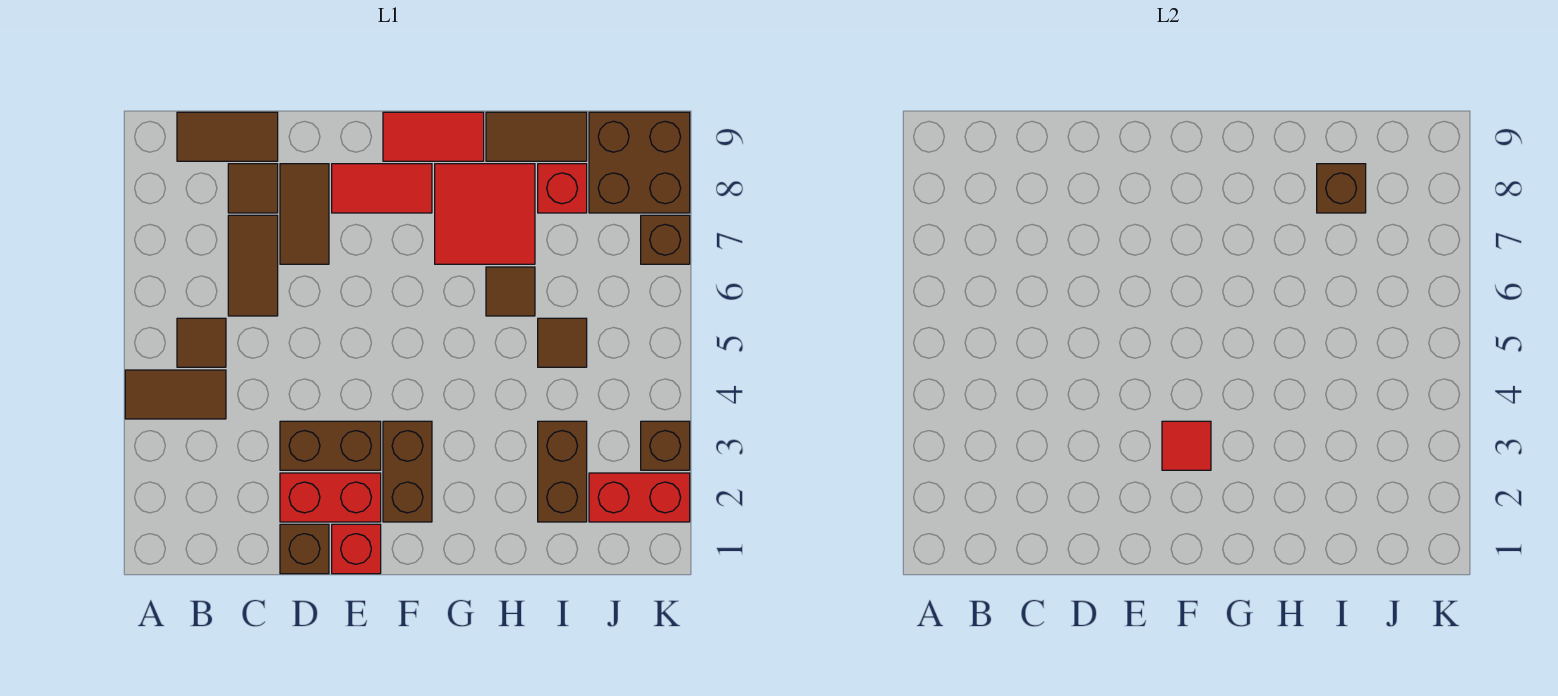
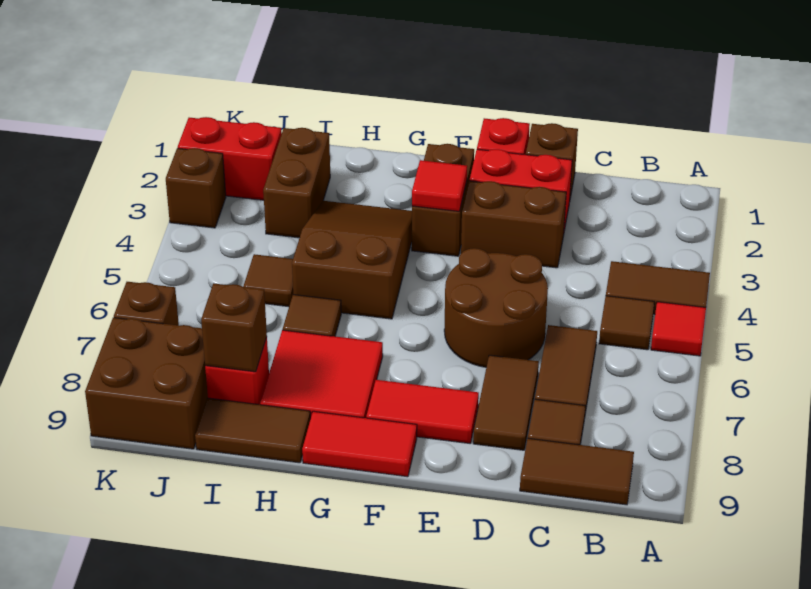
none -> red tile A5 level 1
none -> brown round brick D5:E6 level 1
none -> brown slope G3:H5 level 1 top 5

